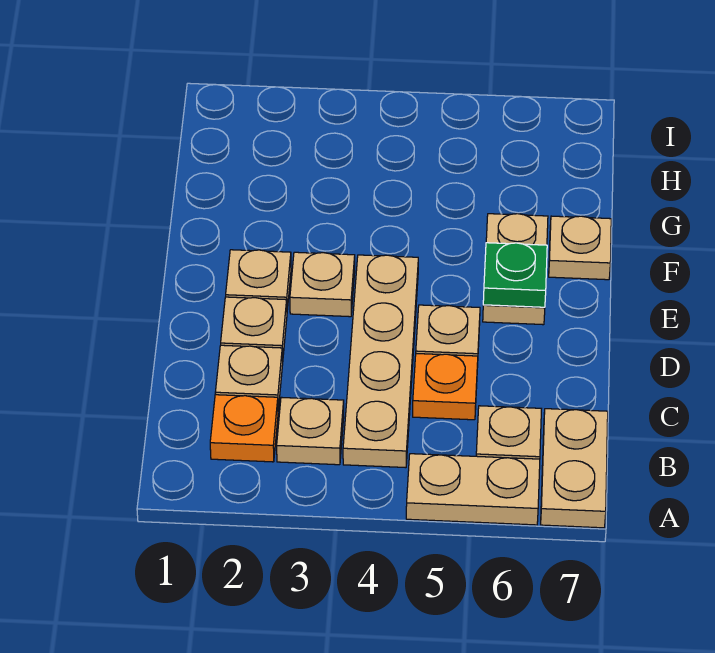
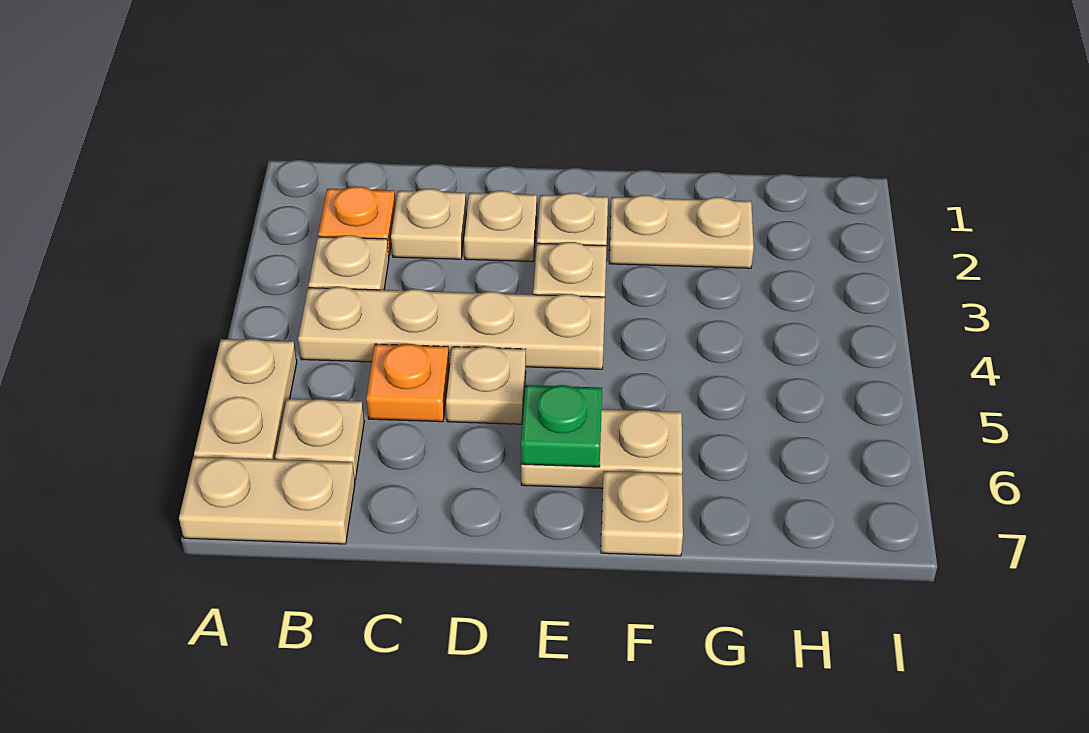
none -> tan plate F2:G2 level 1

